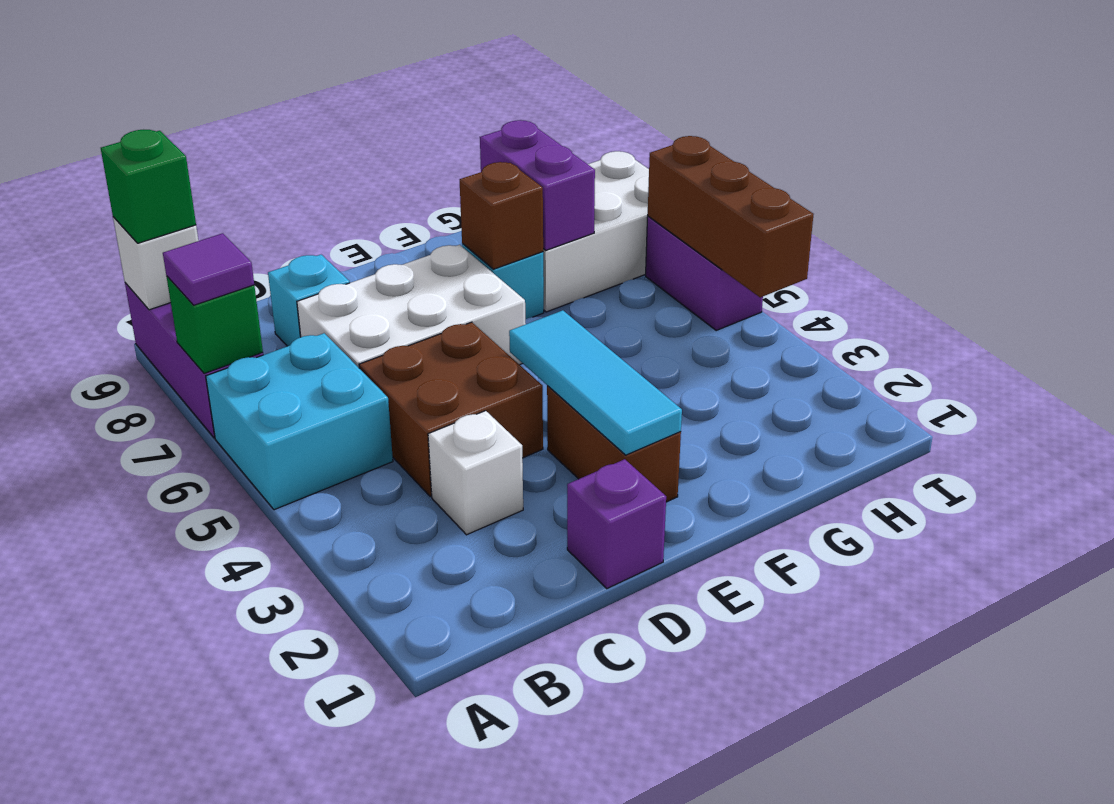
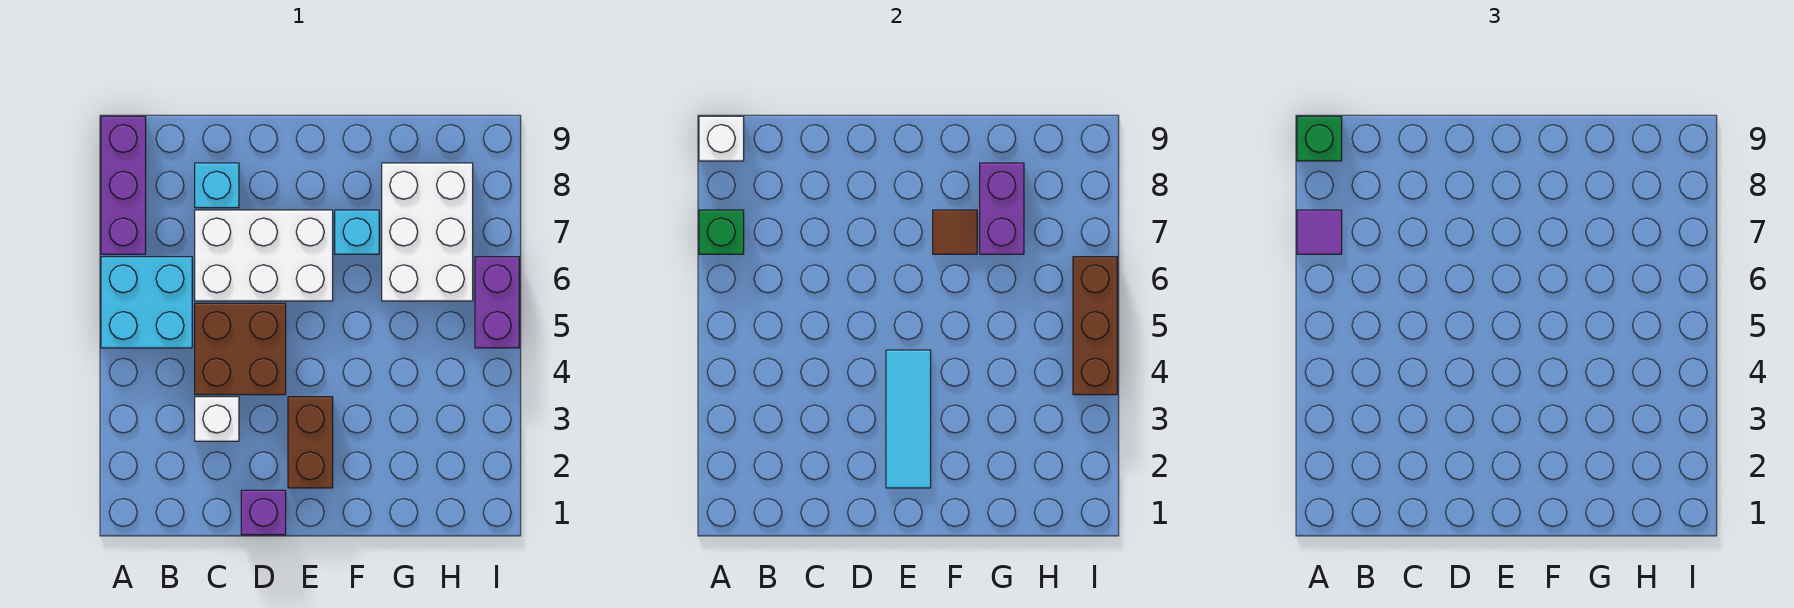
brown brick F7 level 2 -> brown tile F7 level 2
white brick G7:I8 level 1 -> white brick G6:H8 level 1

